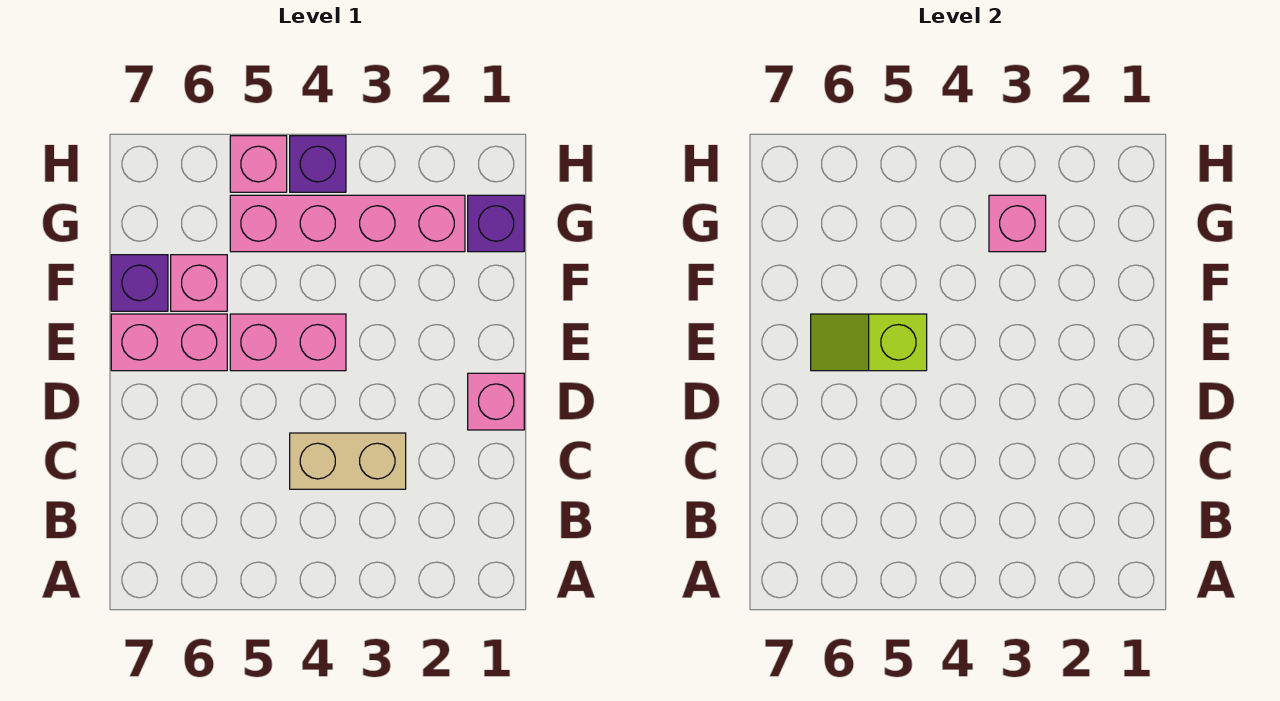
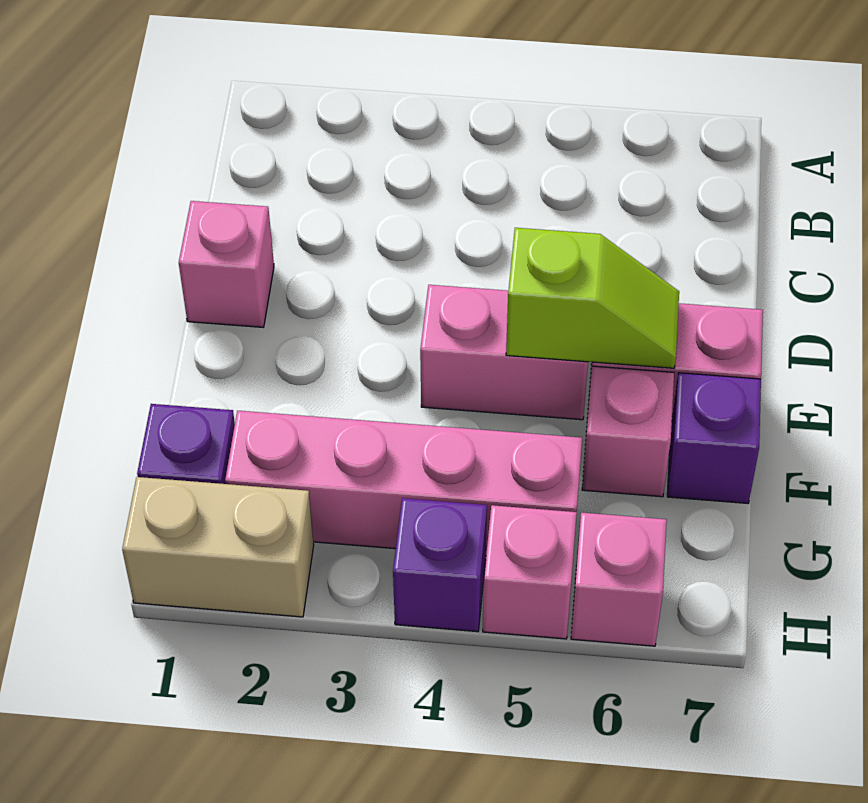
tan brick C3:C4 level 1 -> tan brick H1:H2 level 1
pink brick G3 level 2 -> pink brick H6 level 1

